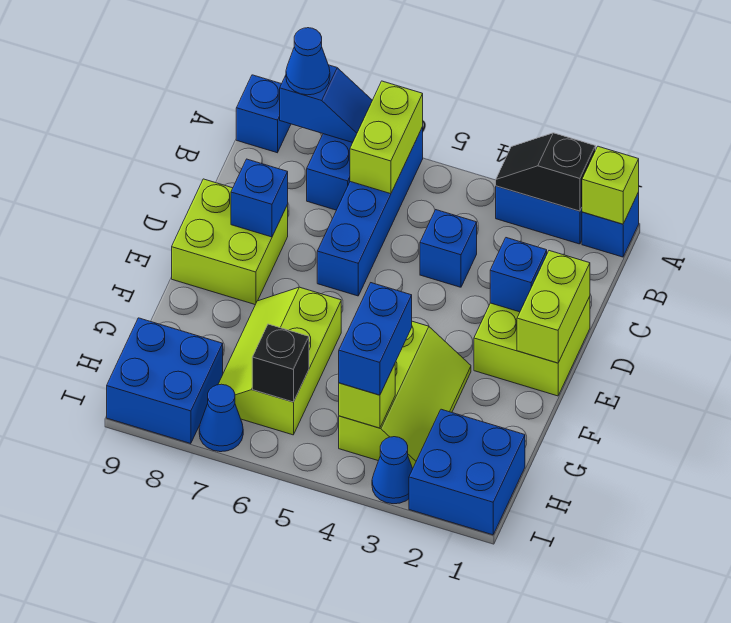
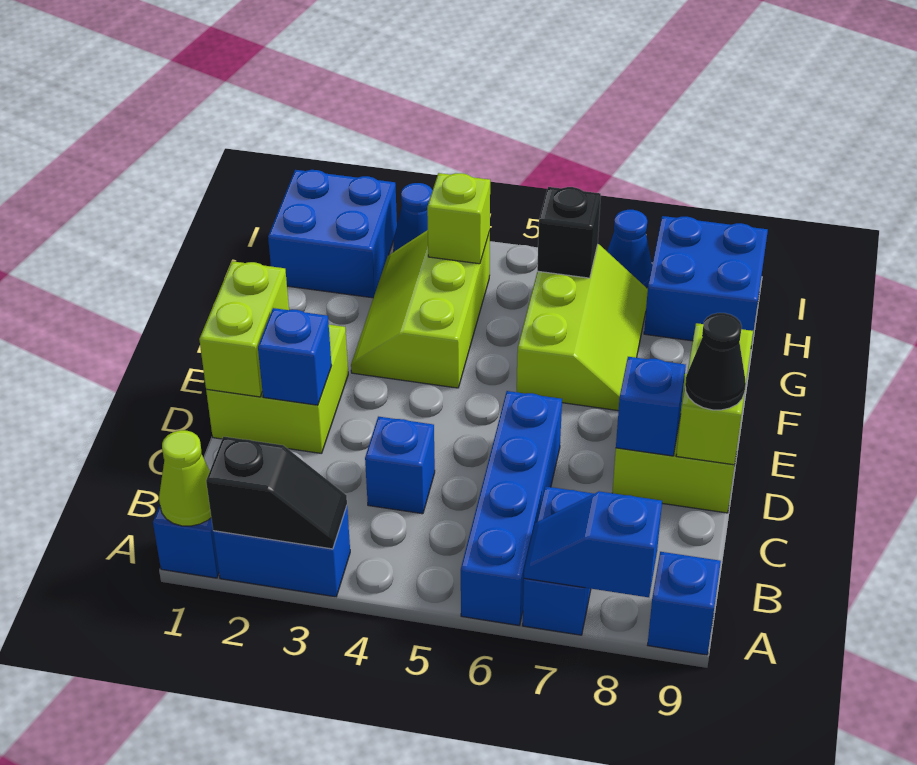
lime brick A1 level 2 -> lime cone A1 level 2
lime brick A6:B6 level 2 -> lime brick D9:E9 level 2
blue cone A8 level 3 -> none
none -> black cone D9 level 3
blue brick G4:H4 level 3 -> none

